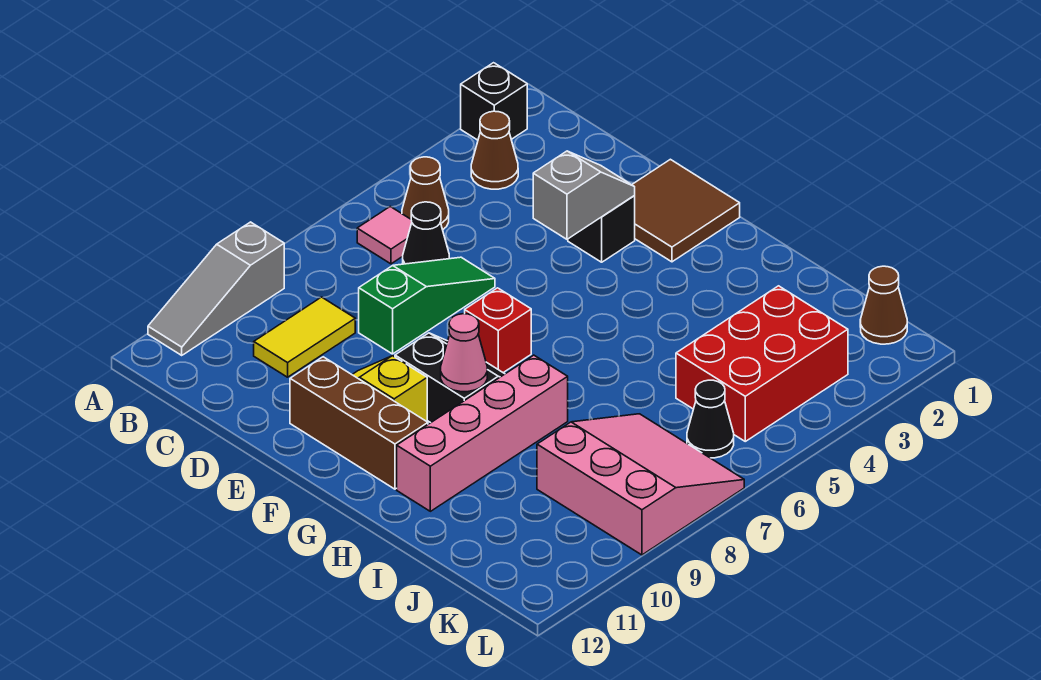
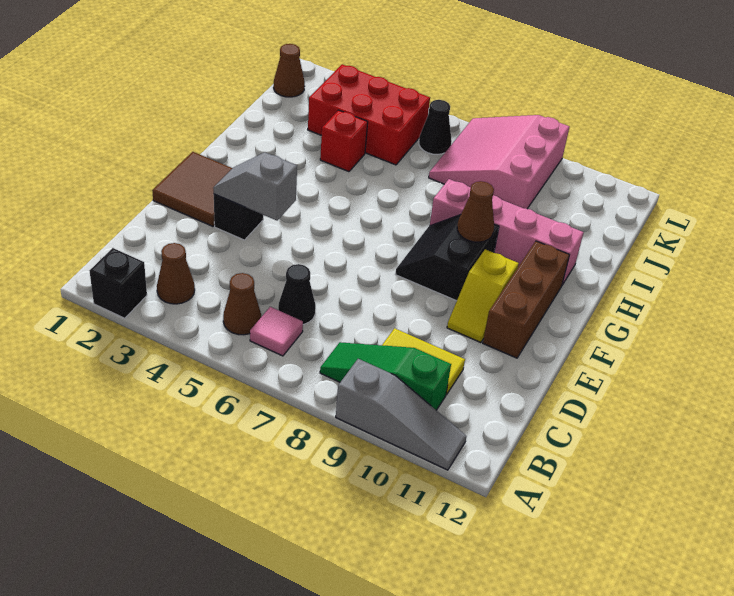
green slope D6:D8 level 1 top 8 -> green slope B8:B10 level 1 top 10
red brick F7 level 1 -> red brick I4 level 1
pink cone G9 level 2 -> brown cone G9 level 2

